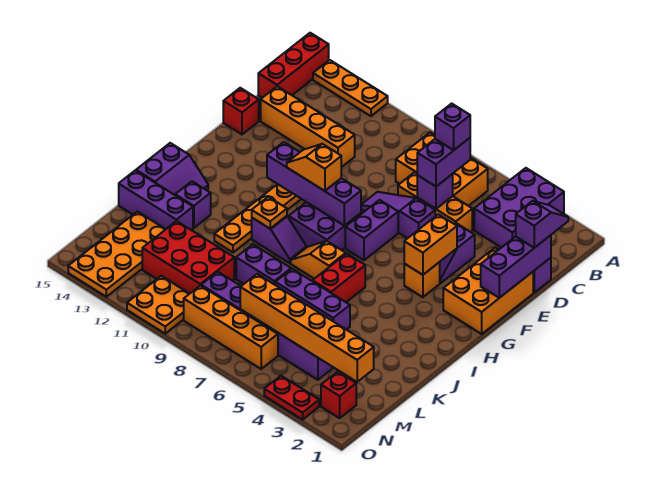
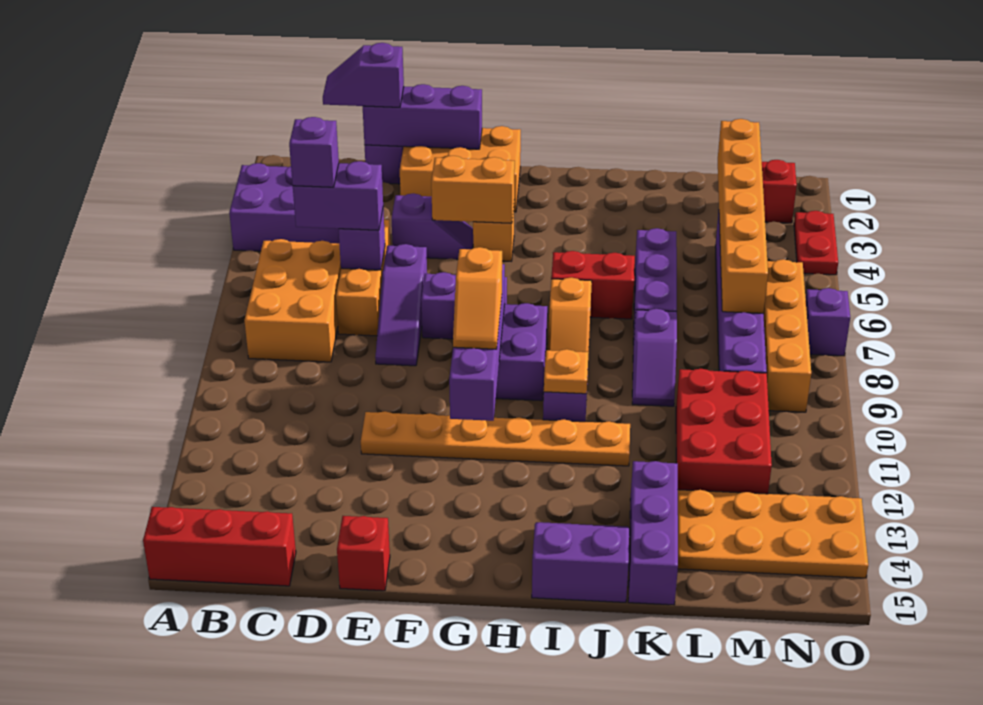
orange plate A12:A14 level 1 -> none
orange brick D11:D14 level 1 -> none
purple brick J13 level 1 -> purple brick O7 level 1
purple brick K8:K9 level 1 -> purple slope K8:K9 level 1 top 8
orange plate N10:O11 level 1 -> none

